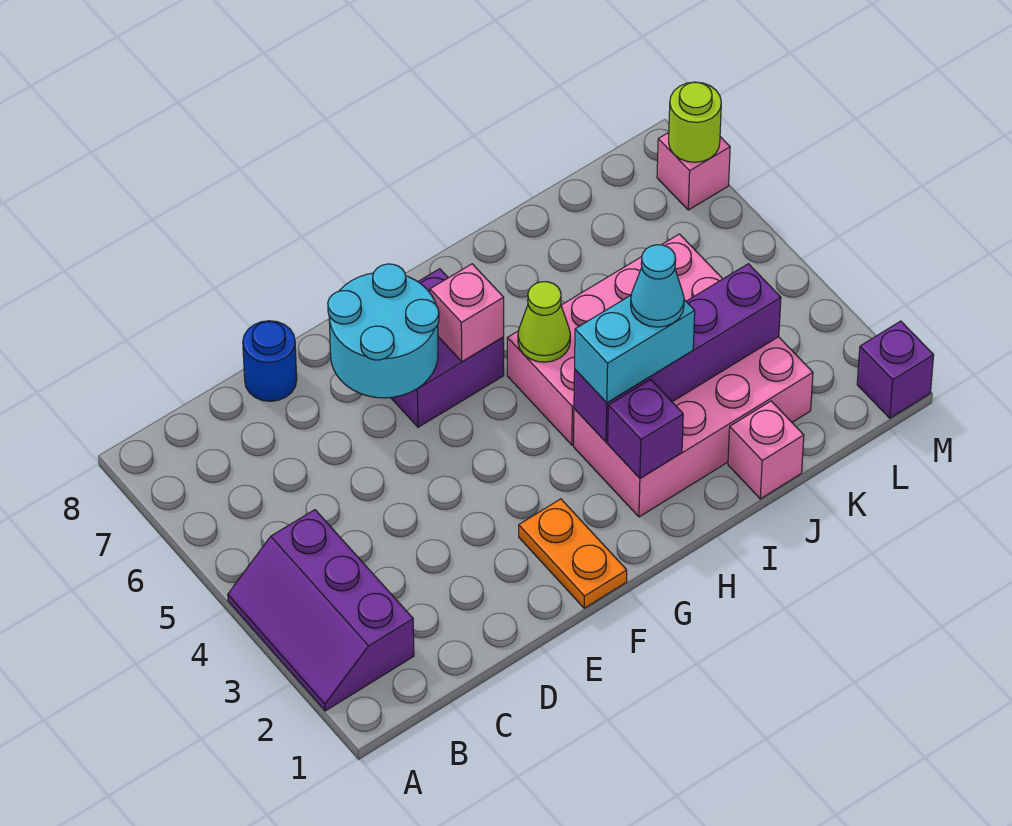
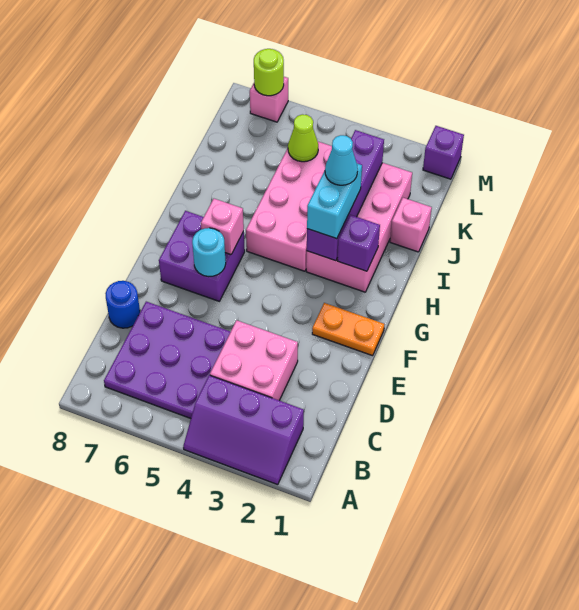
none -> purple plate B5:D7 level 1
none -> pink brick C3:D4 level 1
cyan round brick E6:F7 level 2 -> cyan round brick F6 level 2
lime cone H5 level 2 -> lime cone K5 level 2

